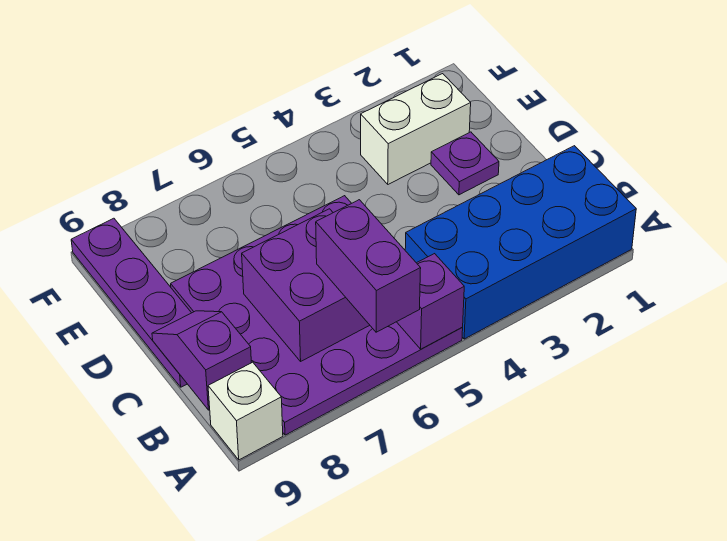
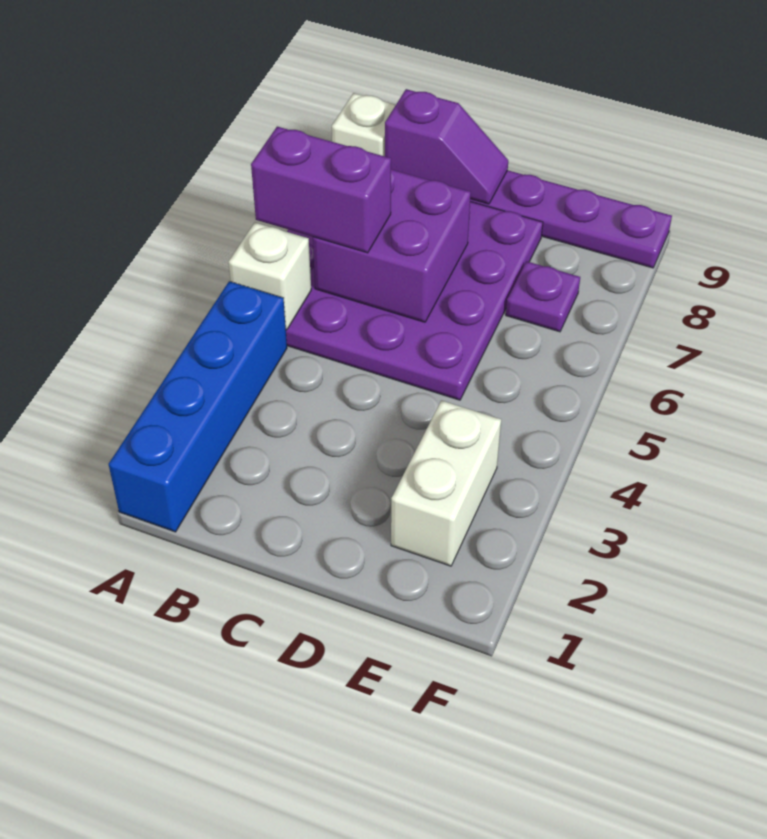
blue brick A1:B4 level 1 -> blue brick A1:A4 level 1
purple brick A5 level 2 -> white brick A5 level 2
purple plate D2 level 1 -> purple plate E7 level 1

